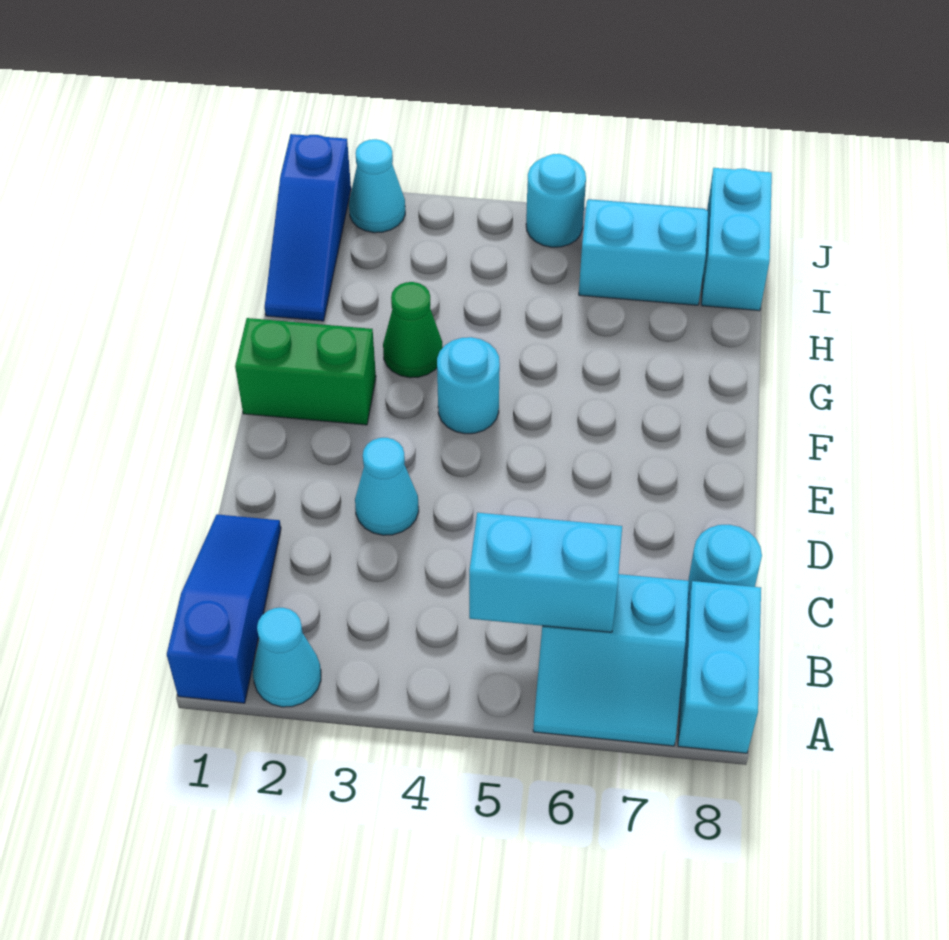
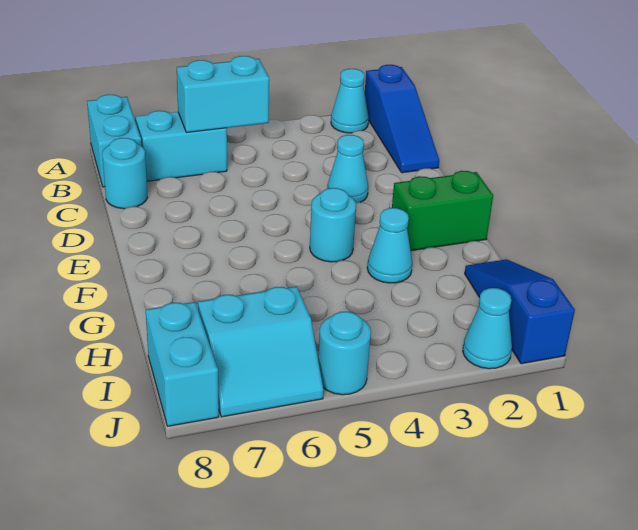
green cone G3 level 1 -> cyan cone G3 level 1

